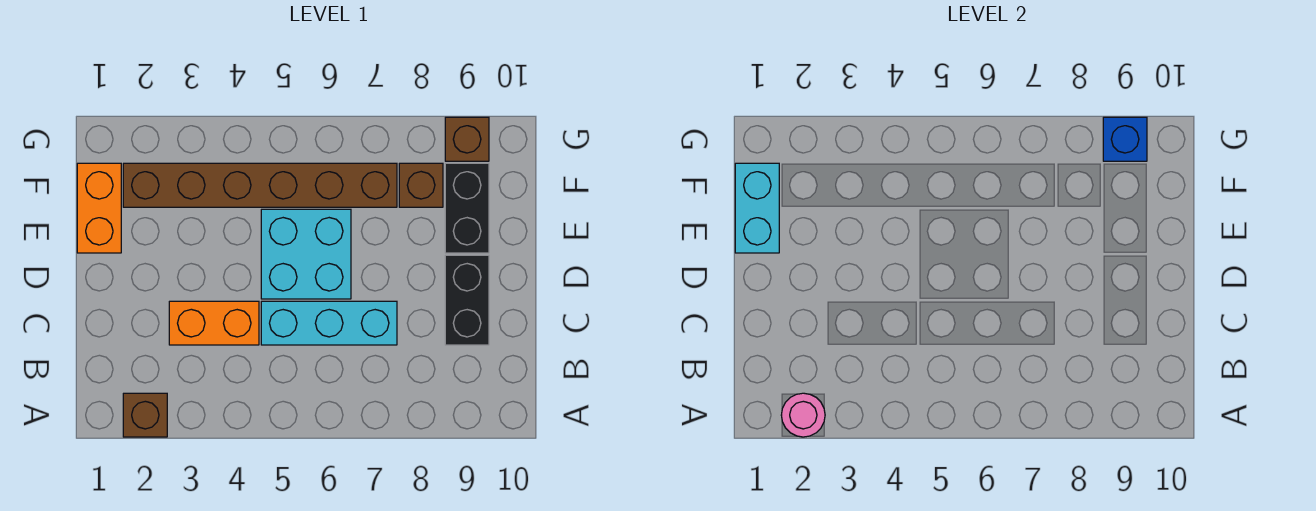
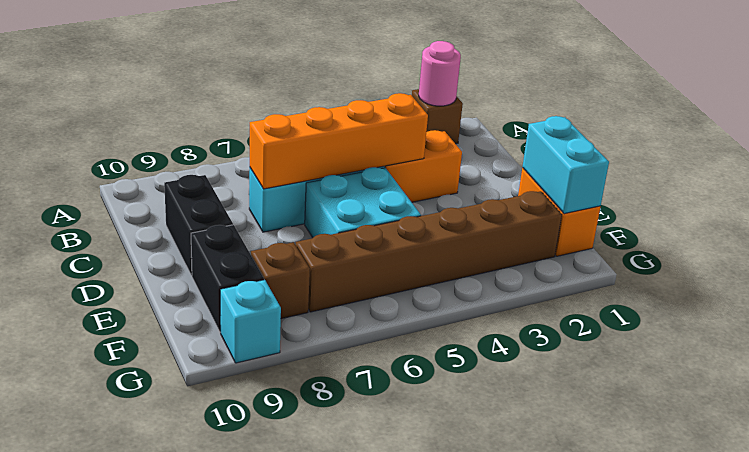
none -> orange brick C4:C7 level 2
brown brick G9 level 1 -> cyan brick G9 level 1
blue brick G9 level 2 -> none

